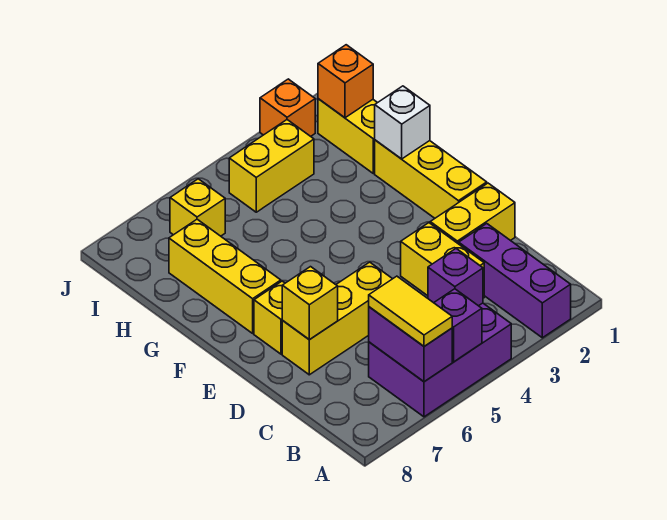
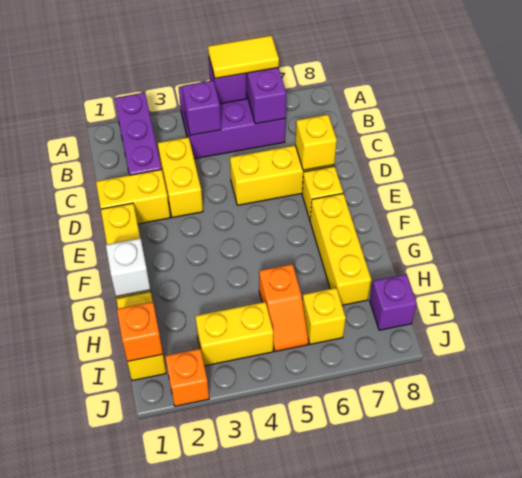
yellow tile A6:B6 level 3 -> yellow tile A5:A6 level 3
none -> orange slope H5:I5 level 1 top H
none -> purple brick I8 level 1

